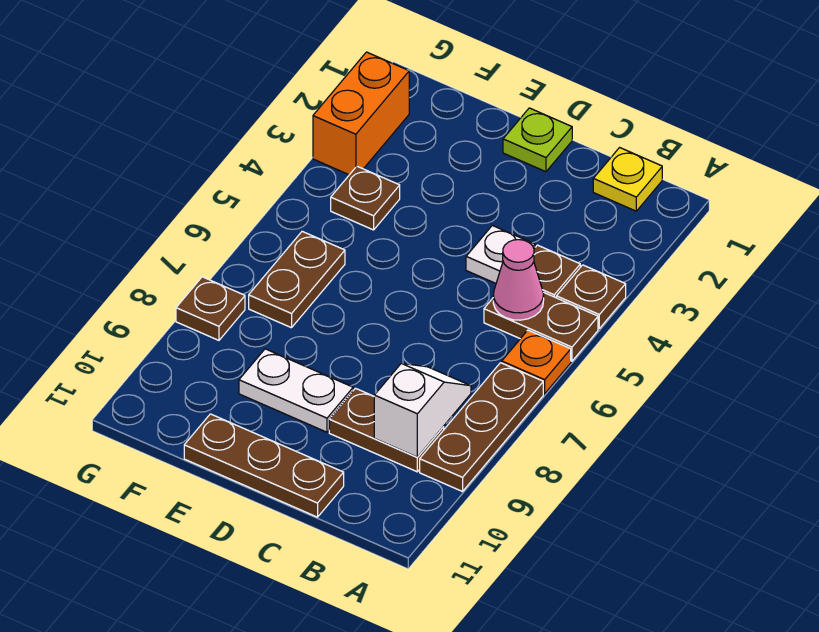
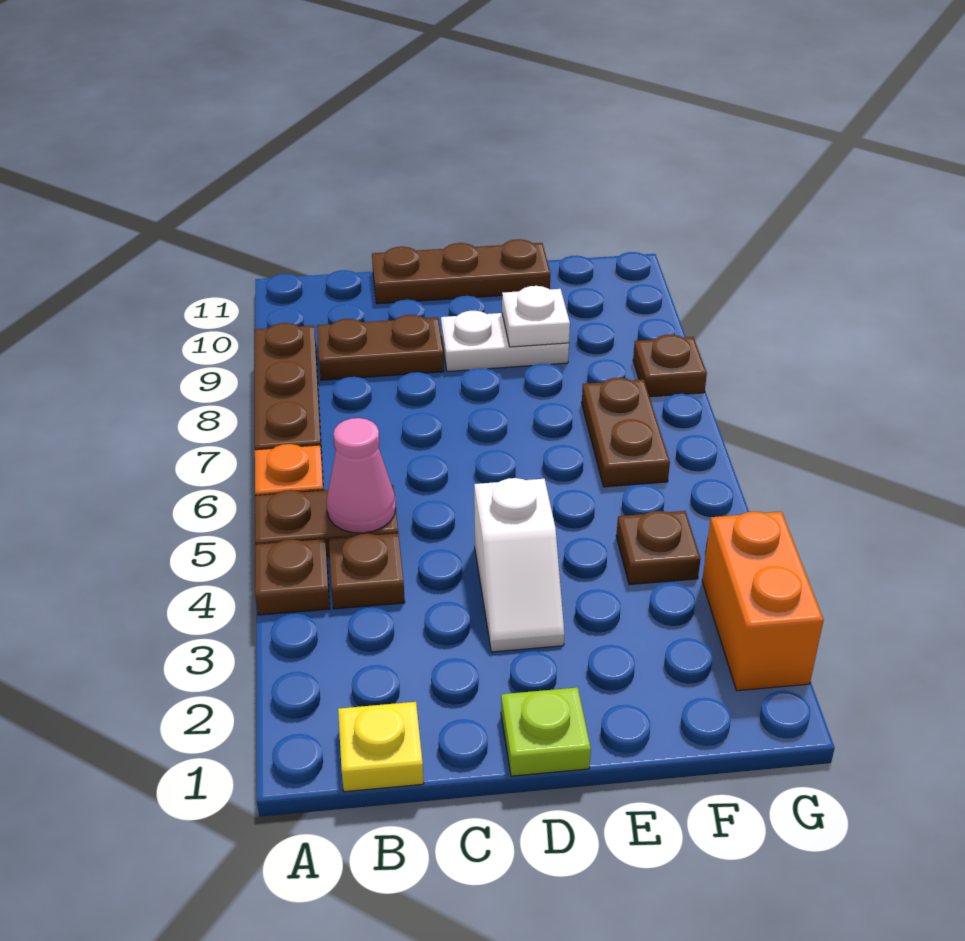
white slope B8:B9 level 2 top 9 -> white slope D3:D4 level 1 top 4
white plate C4 level 1 -> white plate E9 level 2

